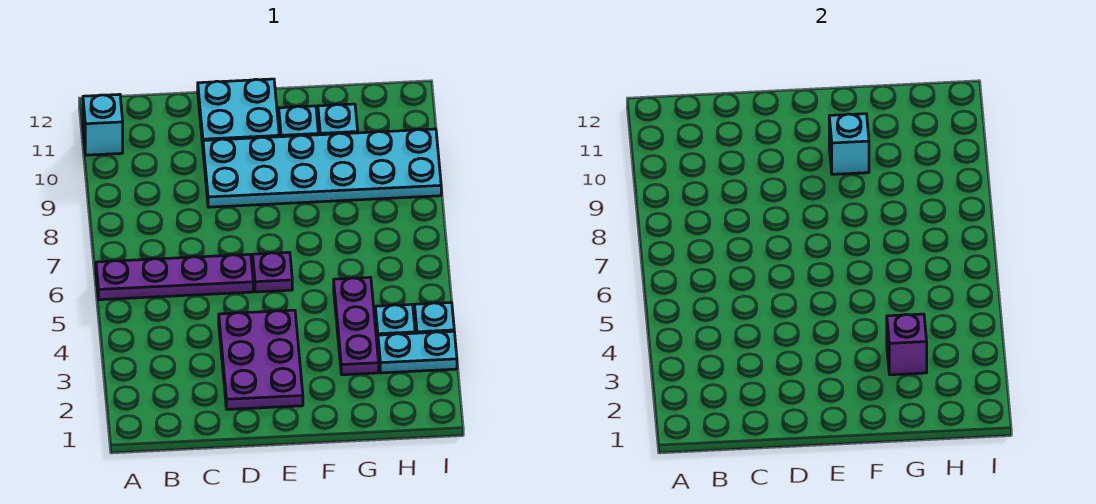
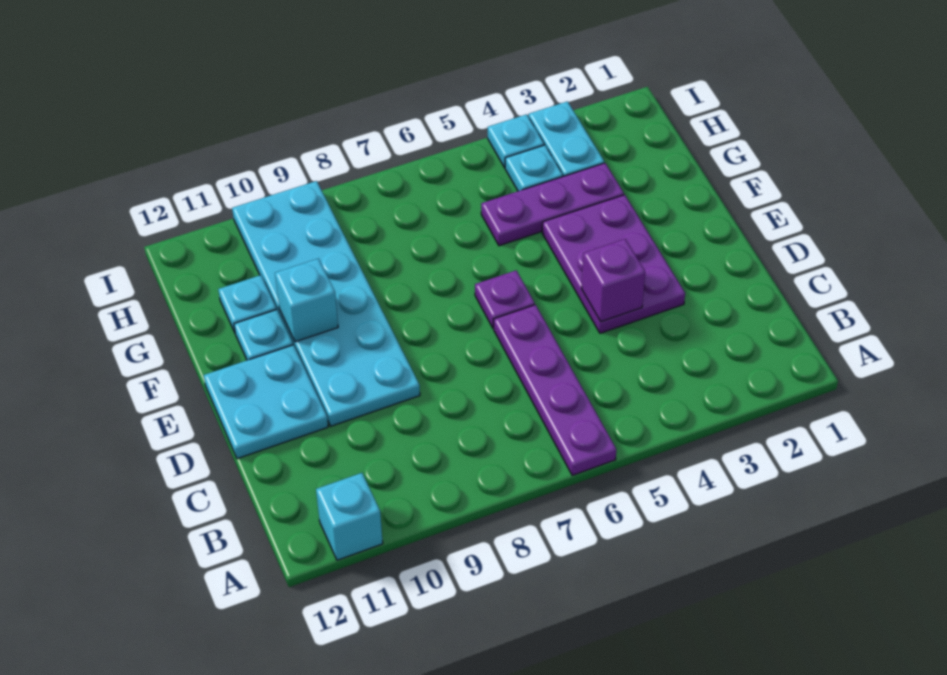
purple plate D2:E4 level 1 -> purple plate D3:F4 level 1
purple brick G3 level 2 -> purple brick D4 level 2

